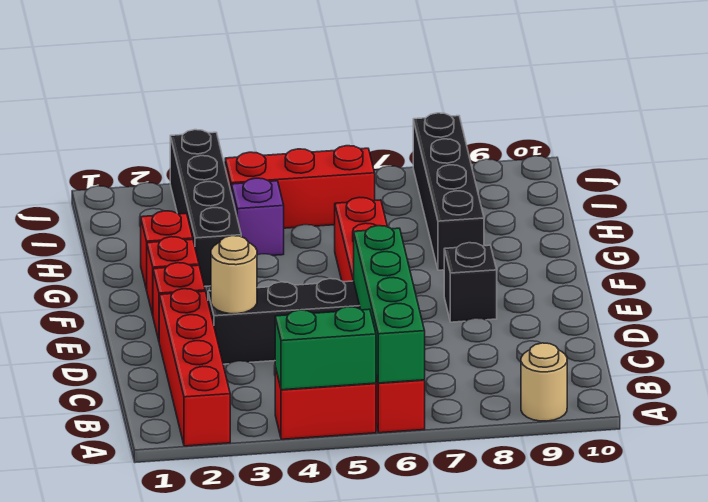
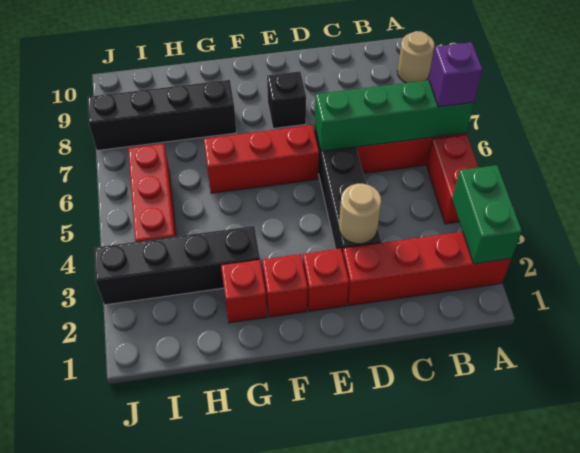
green brick A4:A5 level 2 -> green brick A2:A3 level 2
purple brick H4 level 1 -> purple brick A6 level 3

